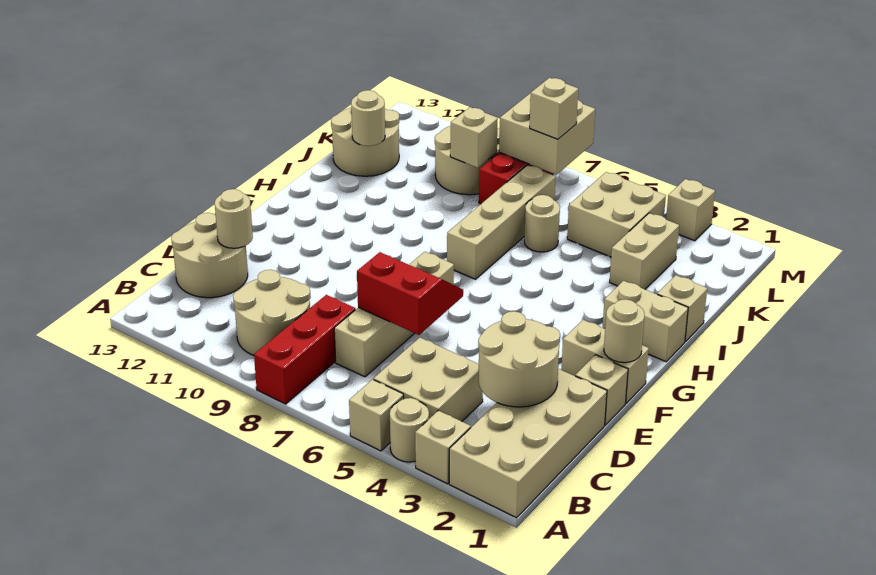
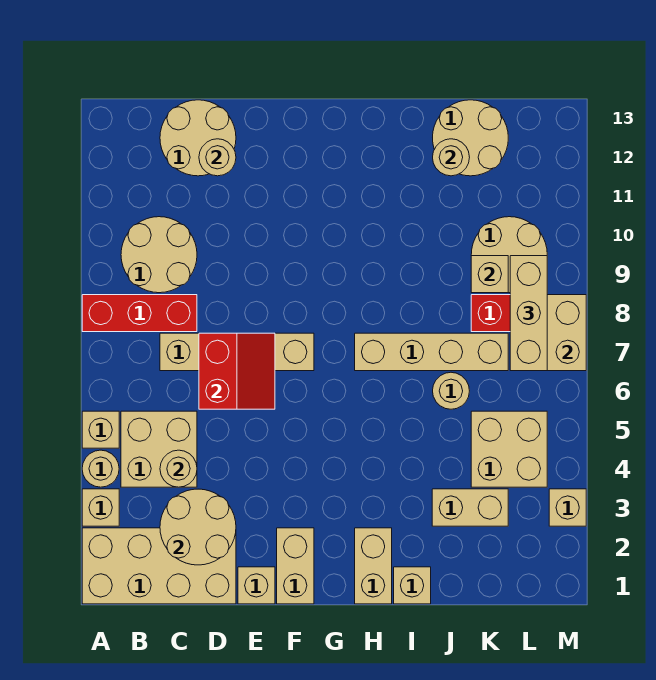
tan round brick F1 level 2 -> tan round brick C4 level 2
tan brick L7 level 3 -> tan brick L7:L9 level 3

